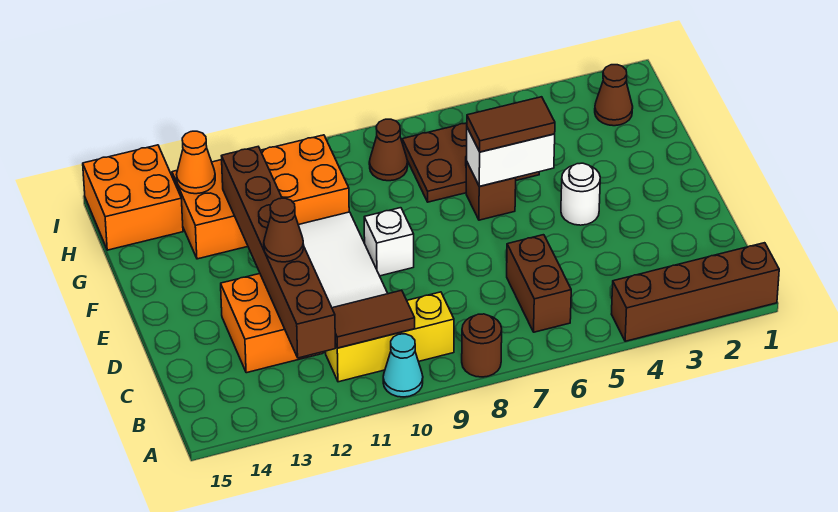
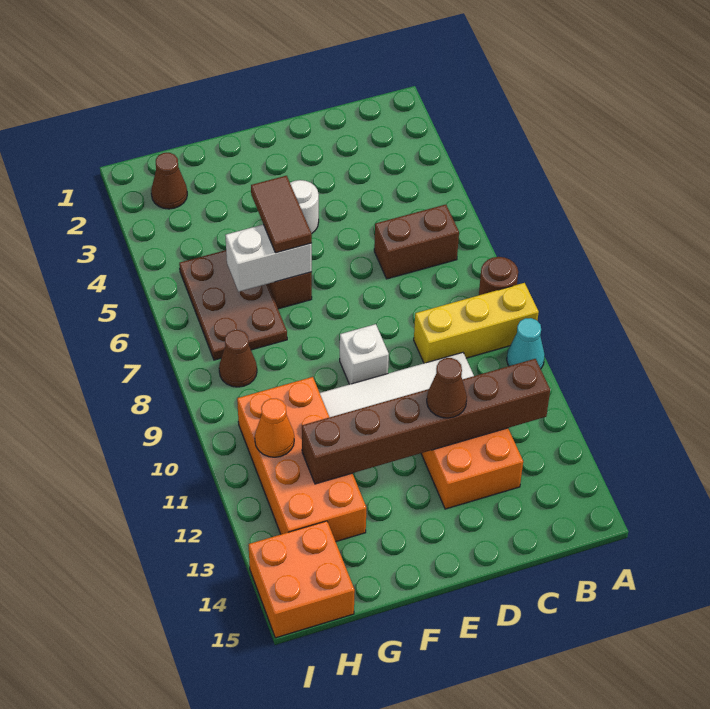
brown brick A1:A4 level 1 -> none
yellow brick B9:B11 level 1 -> yellow brick A9:C9 level 1
brown tile B10:B11 level 2 -> none
white brick F5:F6 level 2 -> white brick F6:G6 level 2
orange cone H13 level 2 -> orange cone H11 level 2

